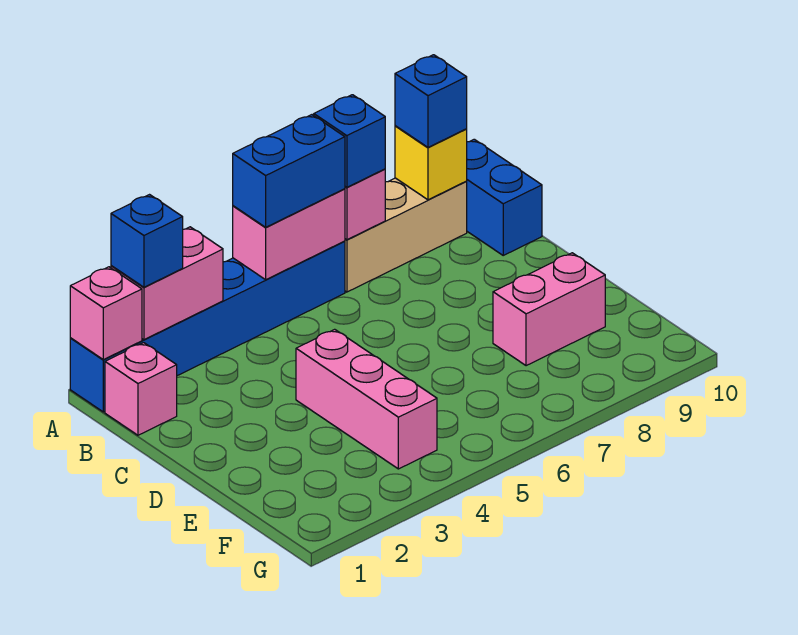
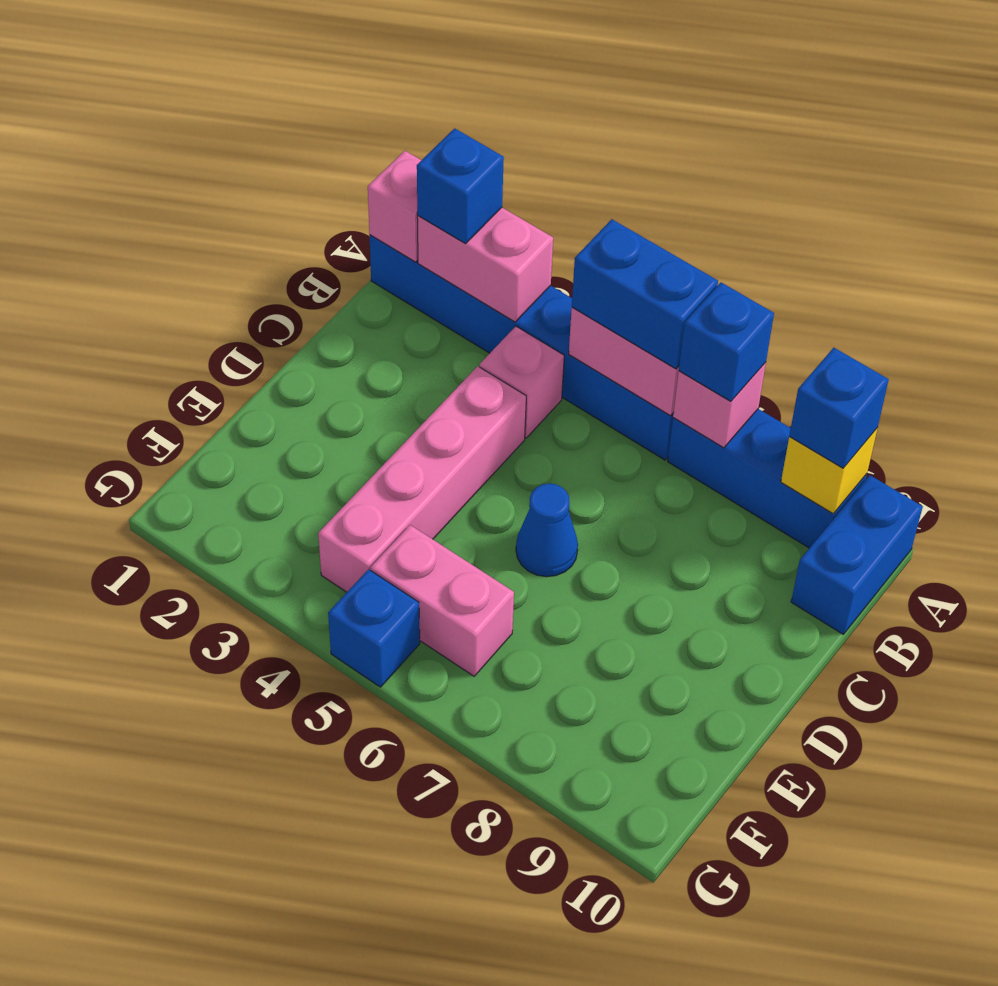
tan brick A7:A9 level 1 -> blue brick A7:A9 level 1
pink brick B1 level 1 -> pink brick B4 level 1
pink brick D4:F4 level 1 -> pink brick C4:F4 level 1
none -> blue cone D6 level 1
pink brick E8:E9 level 1 -> pink brick F5:F6 level 1
none -> blue brick G5 level 1

